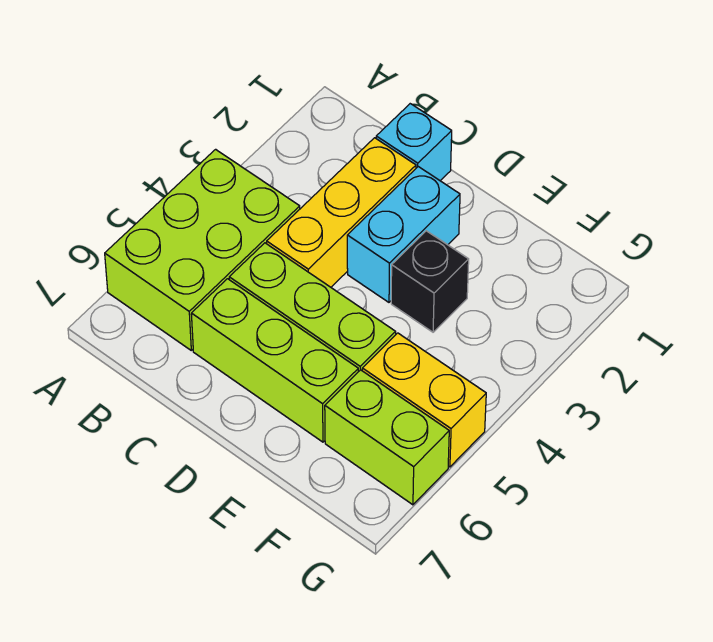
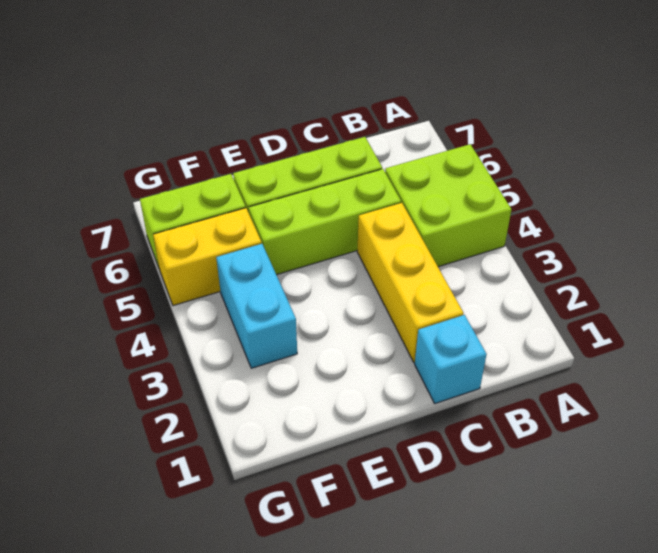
lime brick A4:B6 level 1 -> lime brick A4:B5 level 1
cyan brick D2:D3 level 1 -> cyan brick F3:F4 level 1
black brick E3 level 1 -> none

